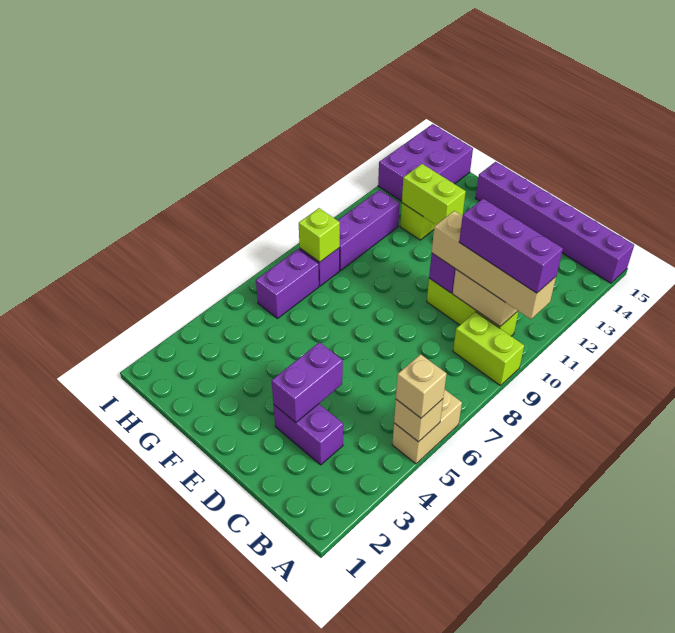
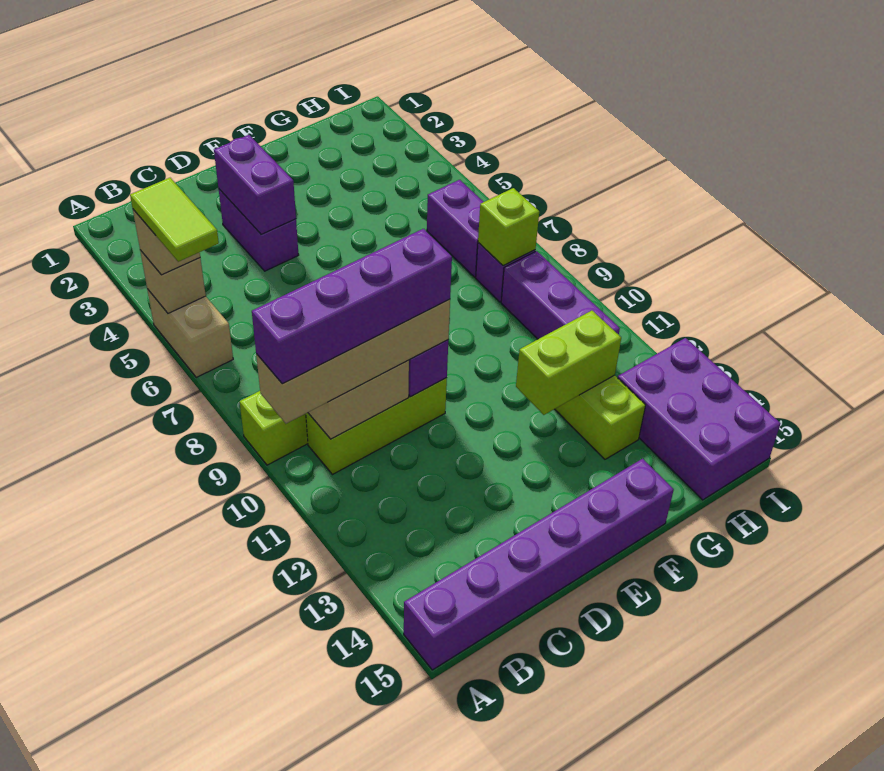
none -> lime tile A5:A6 level 4
purple brick A10:C10 level 4 -> purple brick A10:D10 level 4
purple brick C3:D3 level 1 -> purple brick D3:D4 level 1

